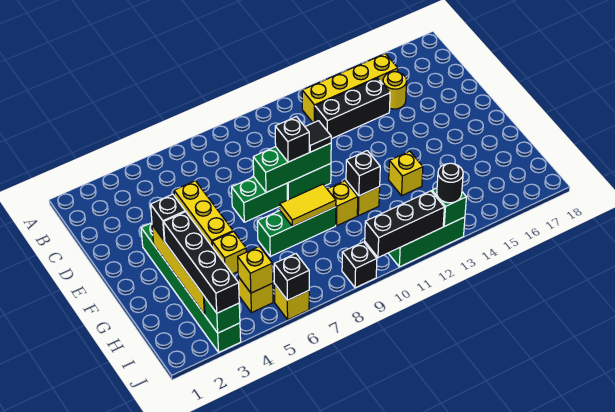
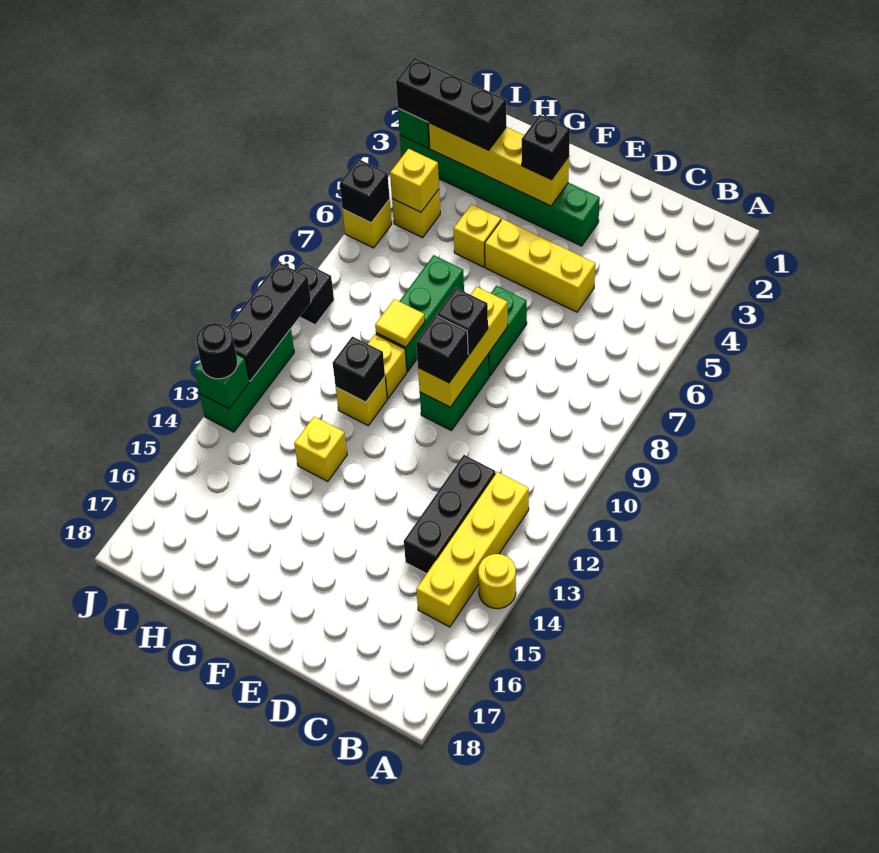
yellow round brick C15 level 1 -> yellow round brick A14 level 1
green brick E8:E10 level 2 -> yellow brick E8:E10 level 2
black tile E10 level 3 -> black brick E10 level 3
black brick G3:J3 level 3 -> black brick H3:J3 level 3
yellow tile G8:G9 level 2 -> yellow tile G9 level 2

